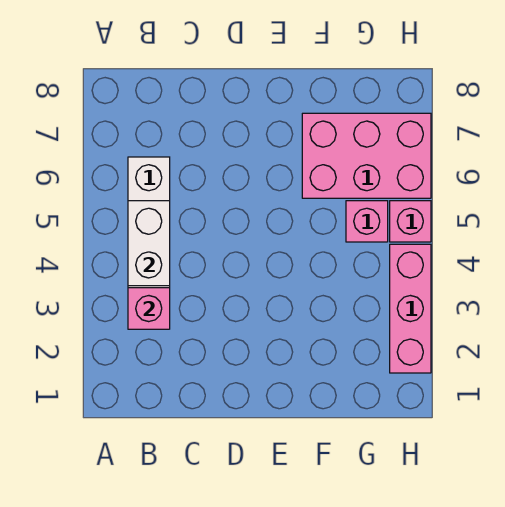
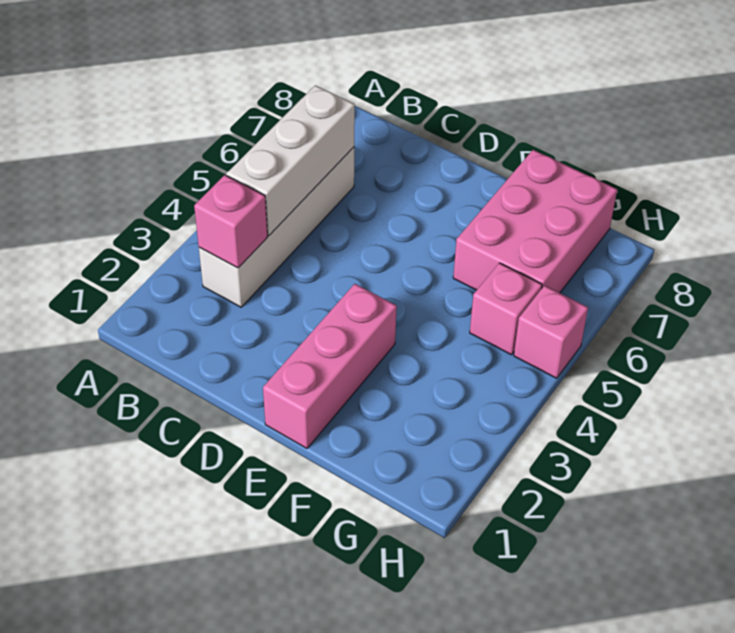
white brick B4:B5 level 2 -> white brick B4:B6 level 2
pink brick F6:H7 level 1 -> pink brick F6:G8 level 1
pink brick H2:H4 level 1 -> pink brick E1:E3 level 1

